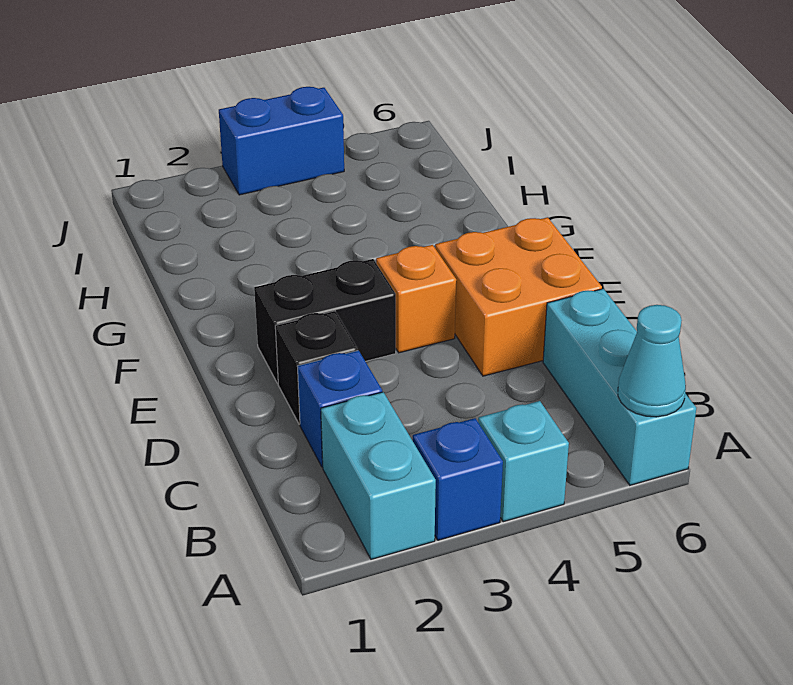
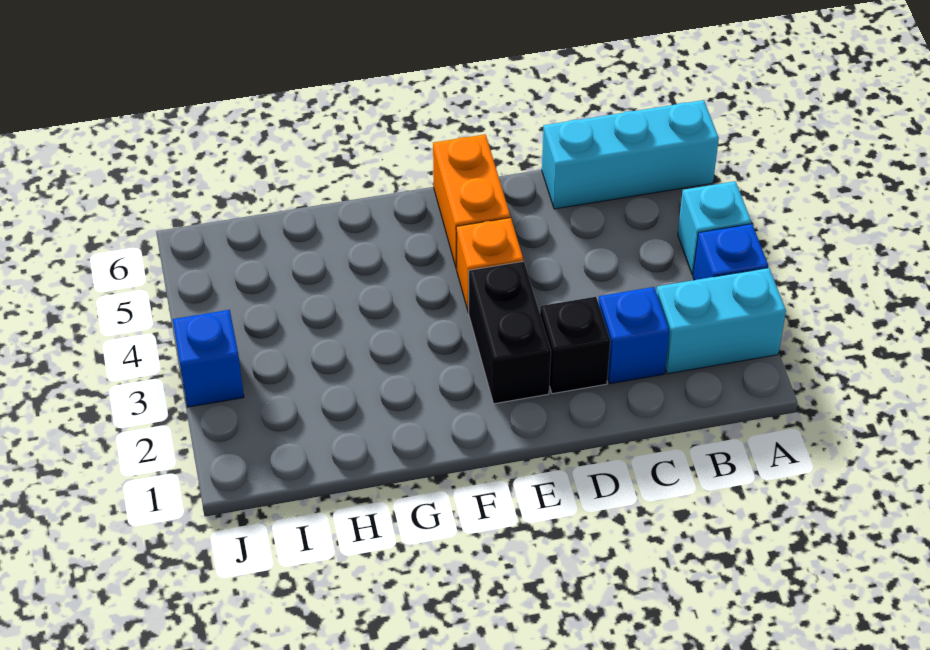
cyan cone A6 level 2 -> none
orange brick D5:E6 level 1 -> orange brick E5:E6 level 1
blue brick J3:J4 level 1 -> blue brick J3 level 1

